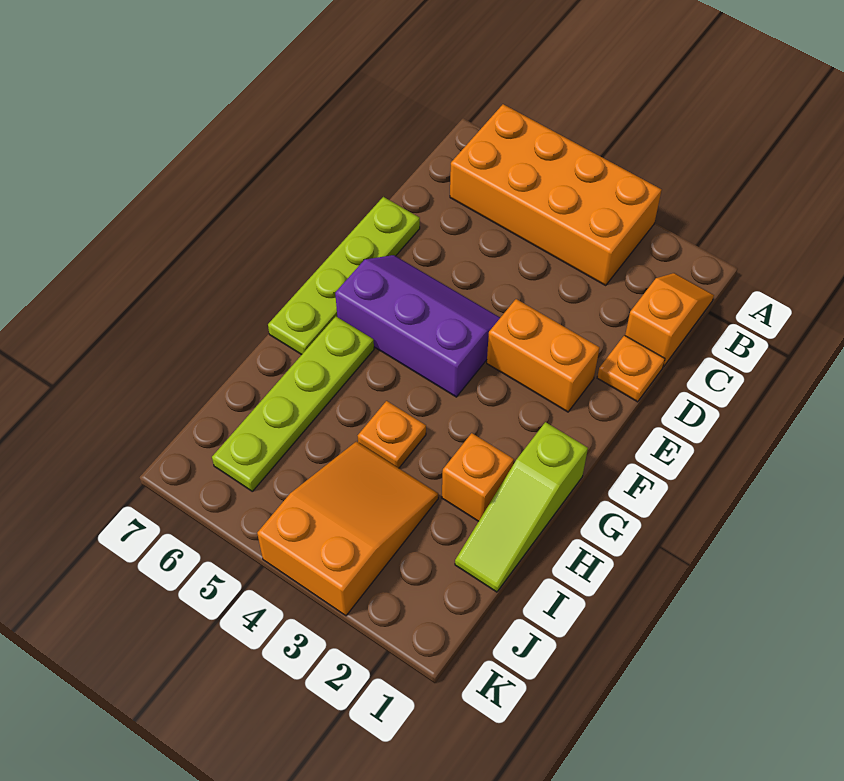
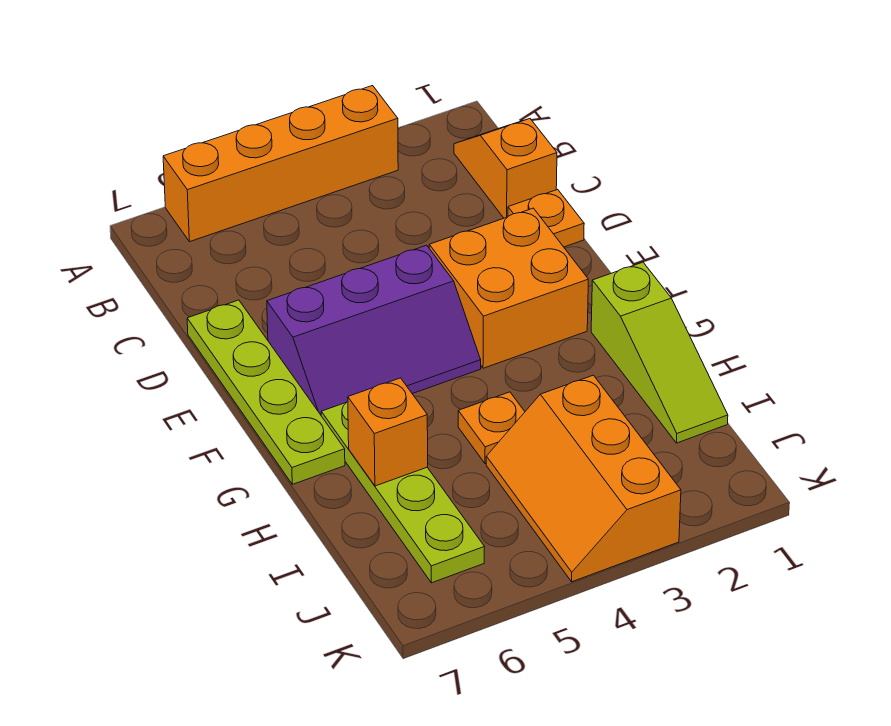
orange brick A3:B6 level 1 -> orange brick A3:A6 level 1
orange brick E2:E3 level 1 -> orange brick E2:F3 level 1
purple slope E4:F6 level 1 top F -> purple slope E4:F6 level 1 top E
orange brick H2 level 1 -> orange brick H6 level 2
orange slope I3:K4 level 1 top K -> orange slope I3:K4 level 1 top 3

